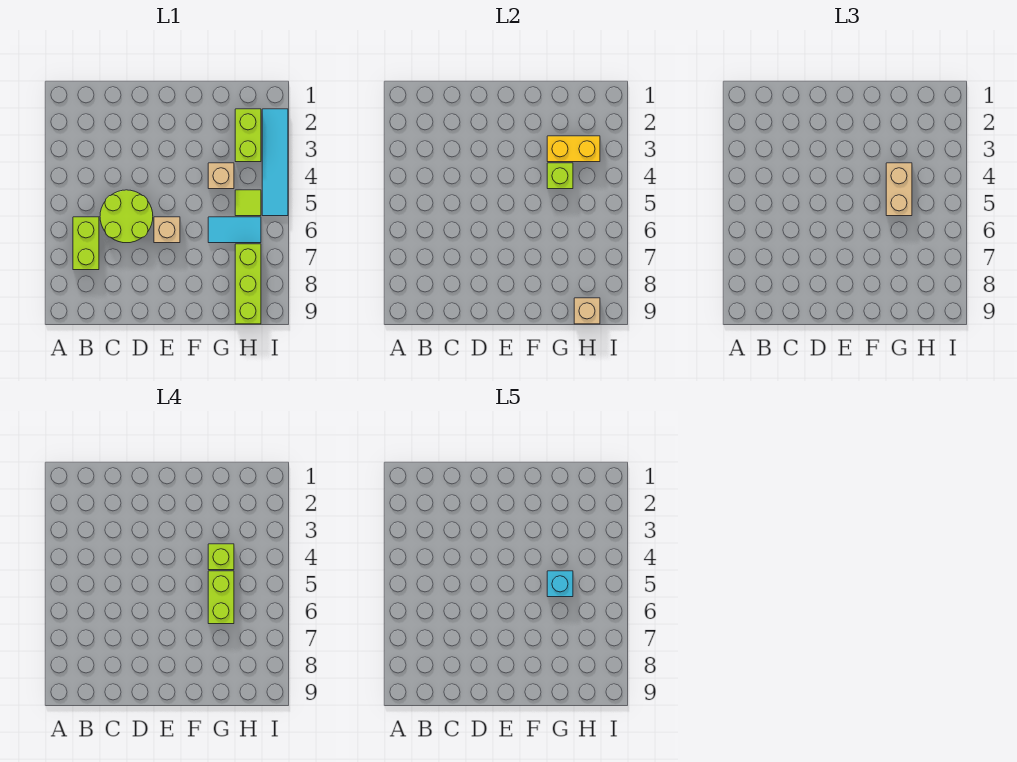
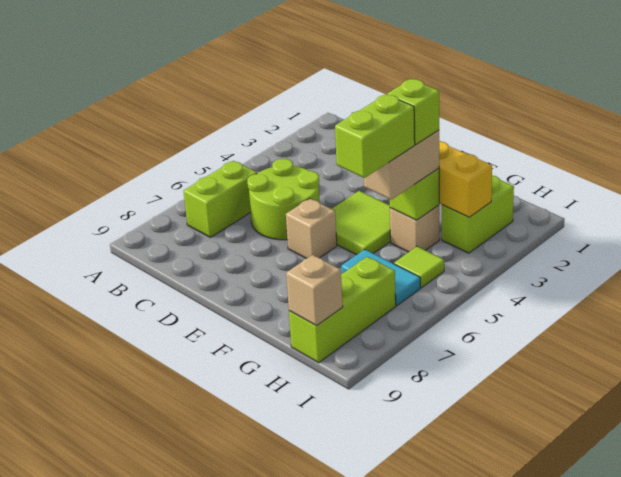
none -> lime tile E4:F5 level 1
cyan brick G5 level 5 -> none
cyan tile I2:I5 level 1 -> none

